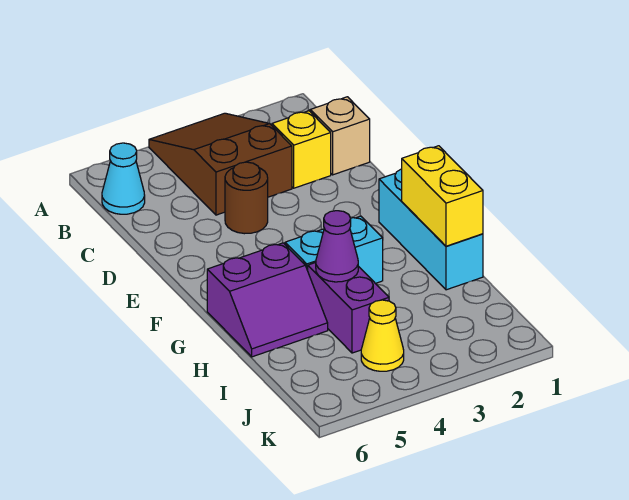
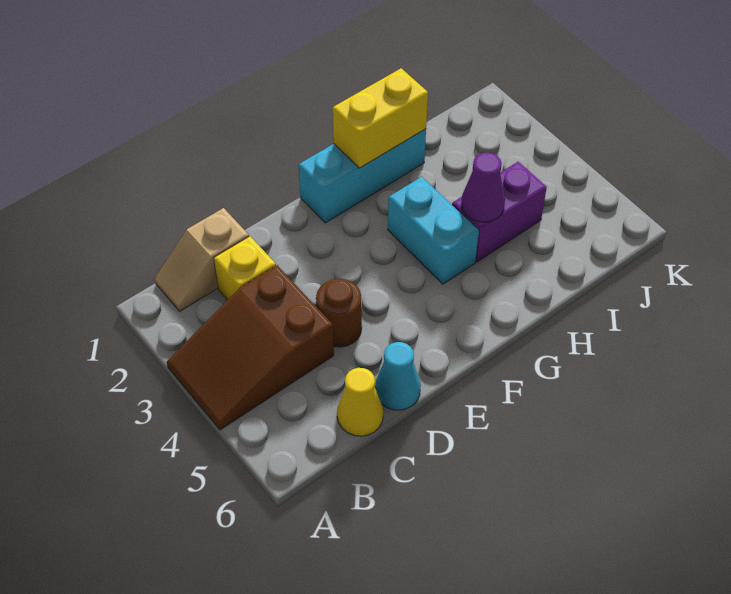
cyan cone B6 level 1 -> cyan cone D6 level 1
purple slope G5:H6 level 1 top G -> none
yellow cone J4 level 1 -> yellow cone C6 level 1

